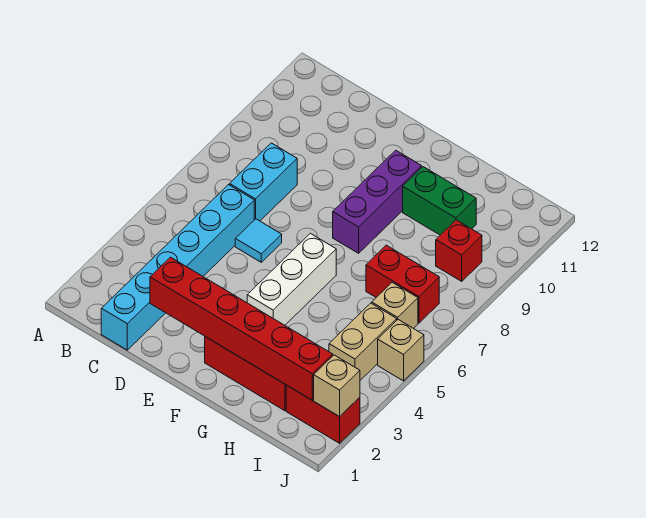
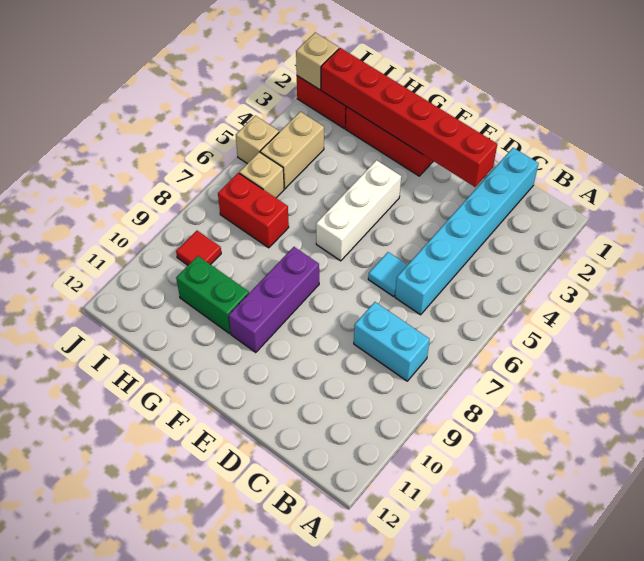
cyan brick C7:C8 level 1 -> cyan brick B8:C8 level 1
red brick I9 level 1 -> red tile I9 level 1

